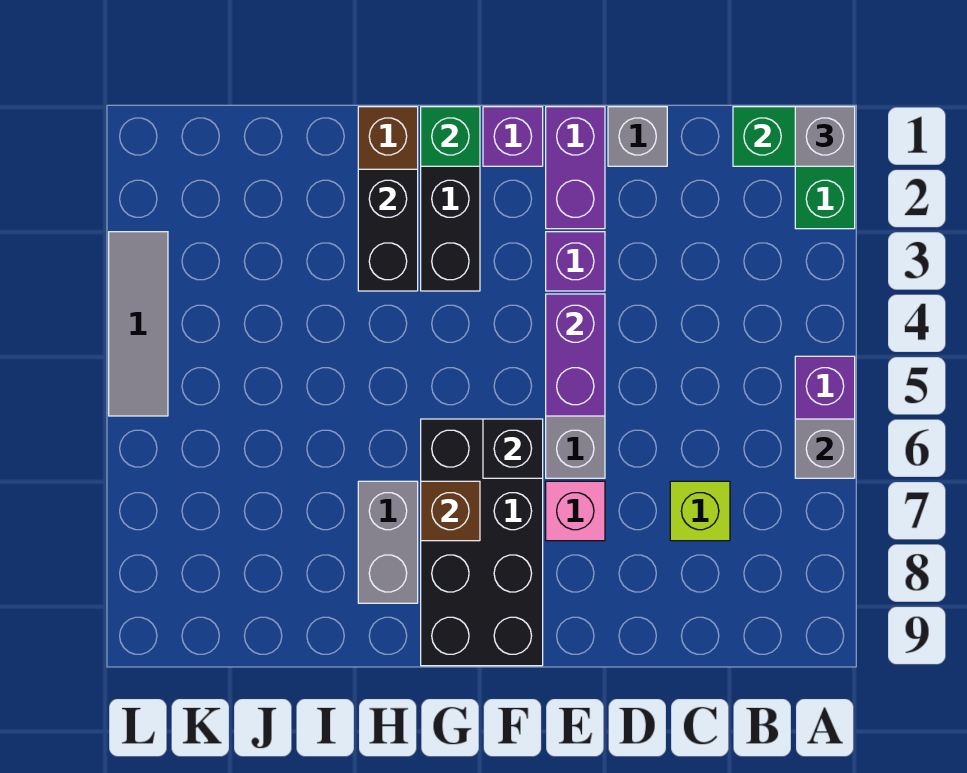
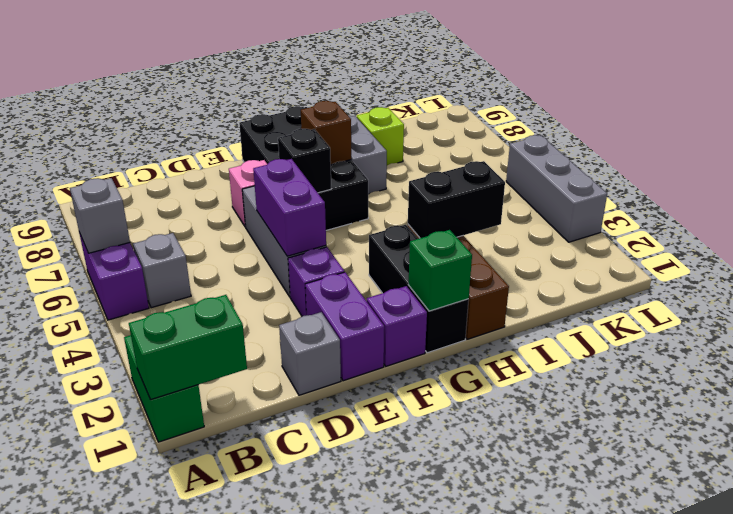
grey brick A1 level 3 -> grey brick B5 level 1
lime brick C7 level 1 -> lime brick I8 level 1
black brick H2:H3 level 2 -> black brick H3:I3 level 2
grey tile L3:L5 level 1 -> grey brick L3:L5 level 1

